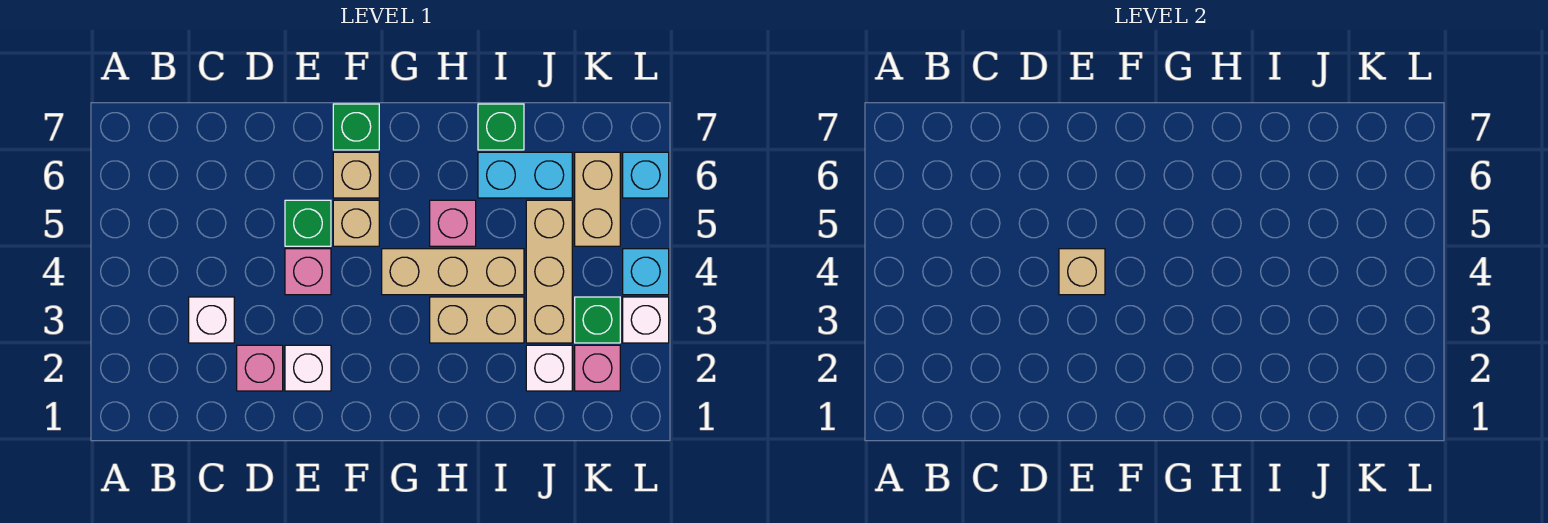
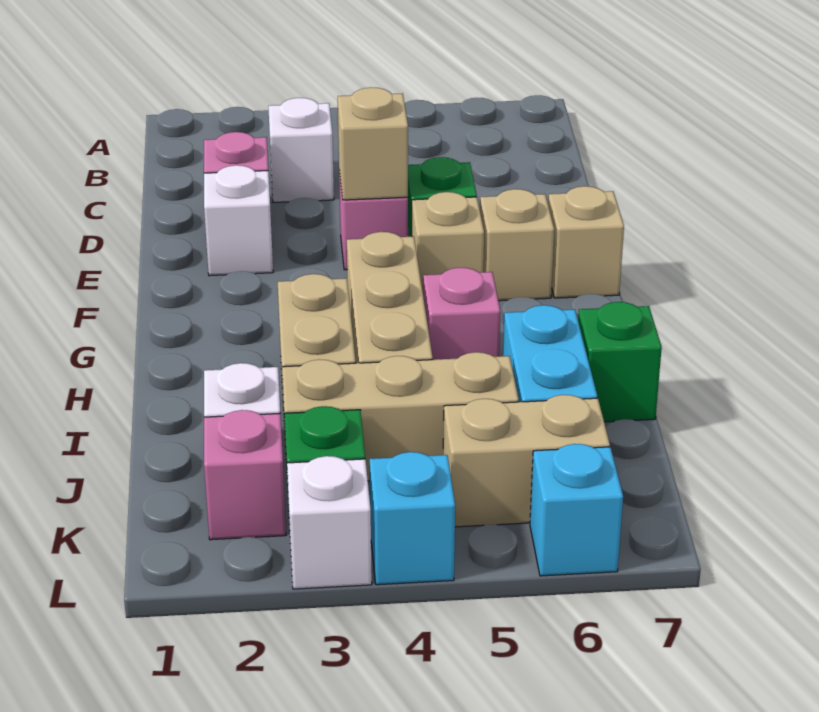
green brick F7 level 1 -> tan brick F7 level 1

